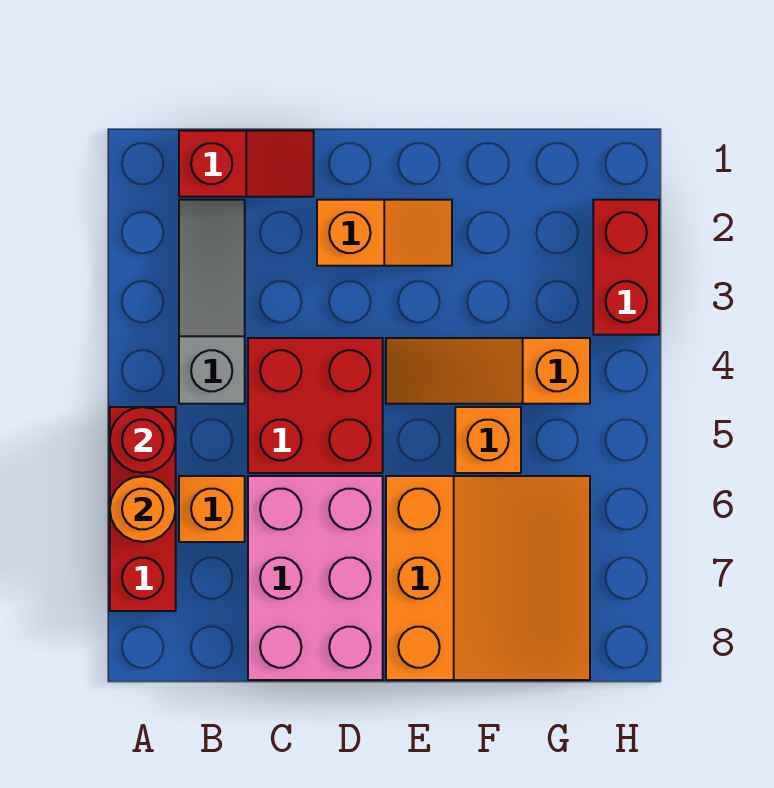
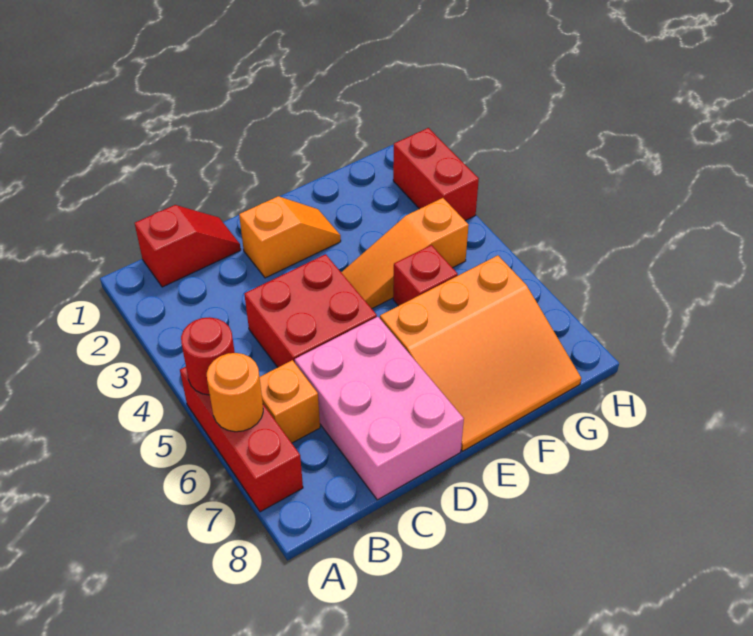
grey slope B2:B4 level 1 top 4 -> none
orange slope E6:G8 level 1 top E -> orange slope E6:G8 level 1 top 6
orange brick F5 level 1 -> red brick F5 level 1

